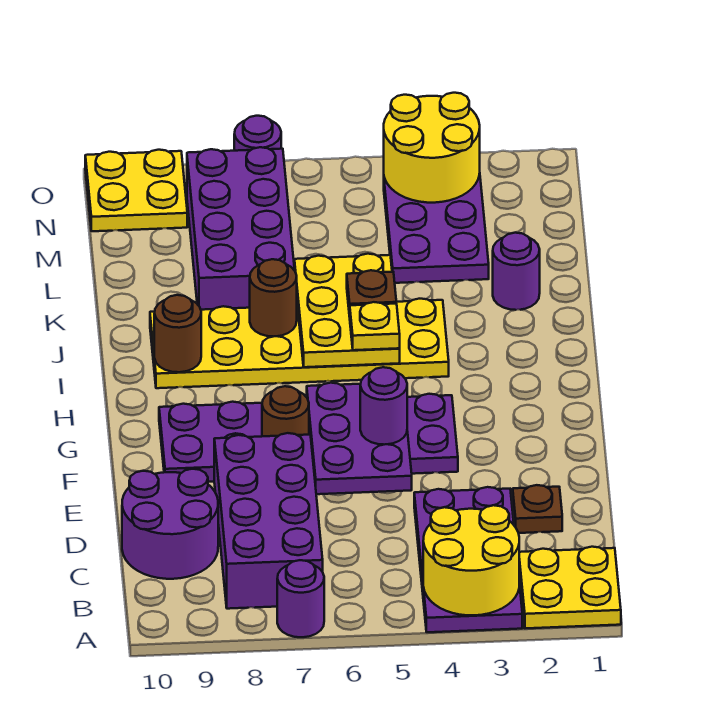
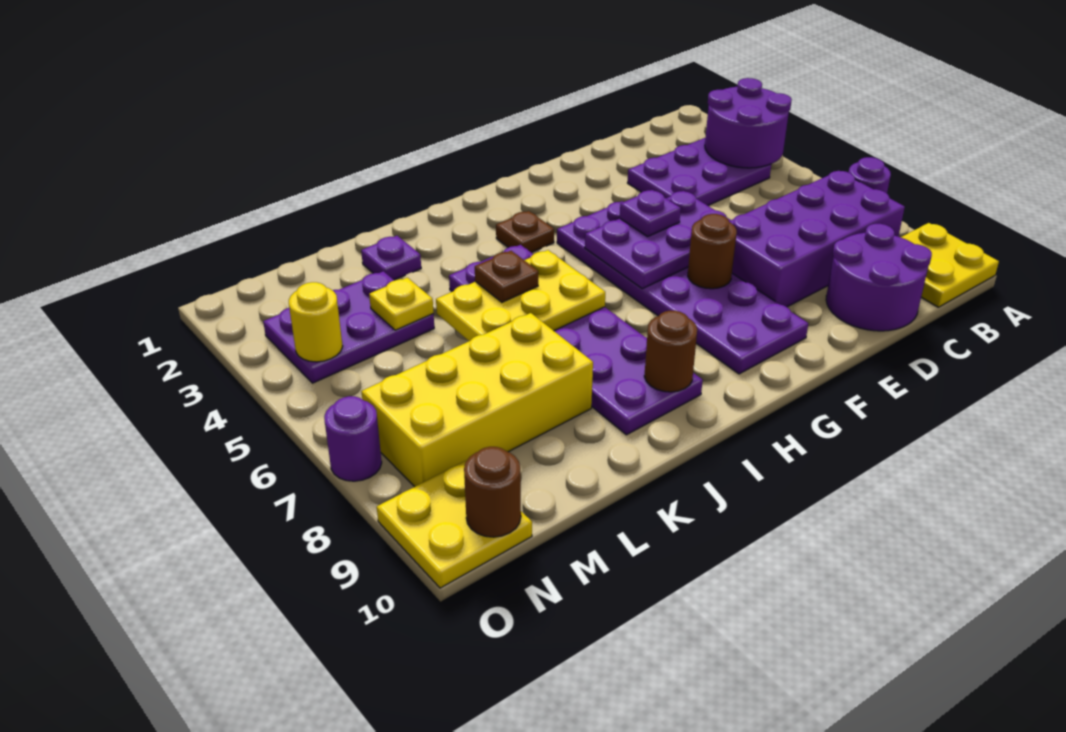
yellow plate A1:B2 level 1 -> yellow plate A9:B10 level 1
purple plate A3:D4 level 1 -> purple plate B3:D4 level 1
yellow round brick A3:B4 level 2 -> purple round brick A3:B4 level 2
brown plate D2 level 1 -> brown plate H3 level 1
purple round brick F5 level 3 -> purple plate F5 level 3
yellow plate I4:J9 level 1 -> purple plate I4:J9 level 1
yellow plate I5 level 3 -> yellow plate L4 level 2
brown round brick J7 level 2 -> brown round brick N10 level 2
purple round brick K2 level 1 -> purple plate K2 level 1
purple brick K7:N8 level 1 -> yellow brick K7:N8 level 1
yellow round brick N3:O4 level 2 -> yellow round brick N4 level 2

